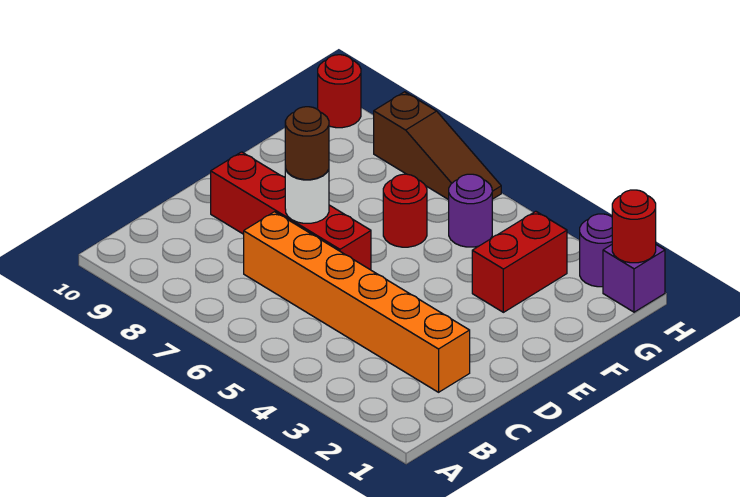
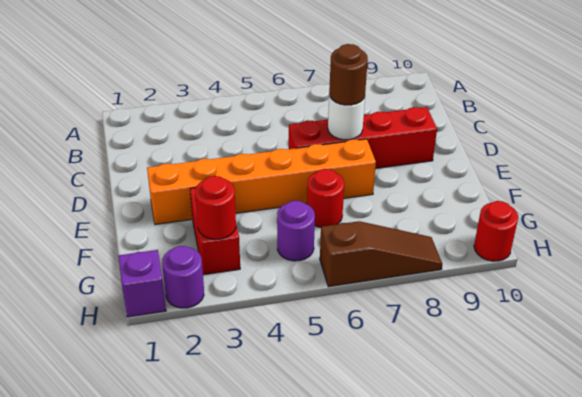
orange brick C2:C7 level 1 -> orange brick E2:E7 level 1
red round brick H1 level 2 -> red round brick G3 level 2
brown slope H6:H8 level 1 top 8 -> brown slope H6:H8 level 1 top 6

